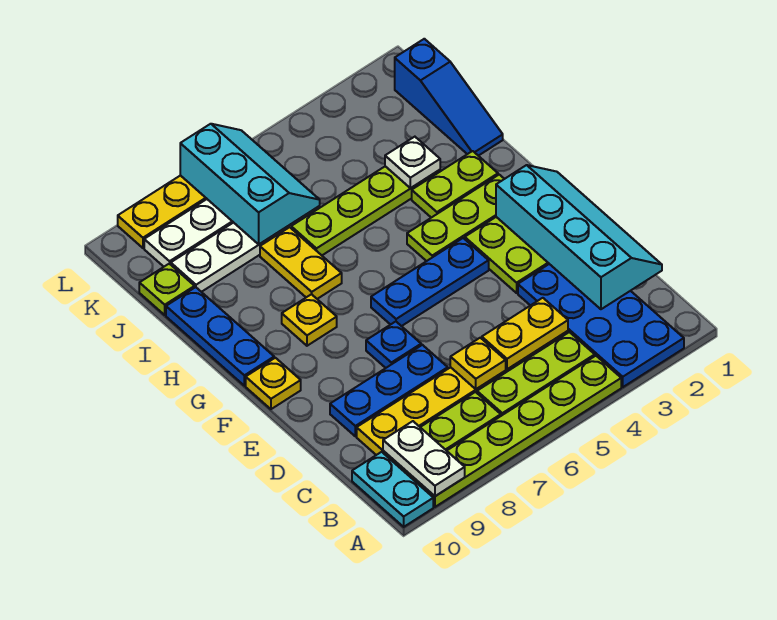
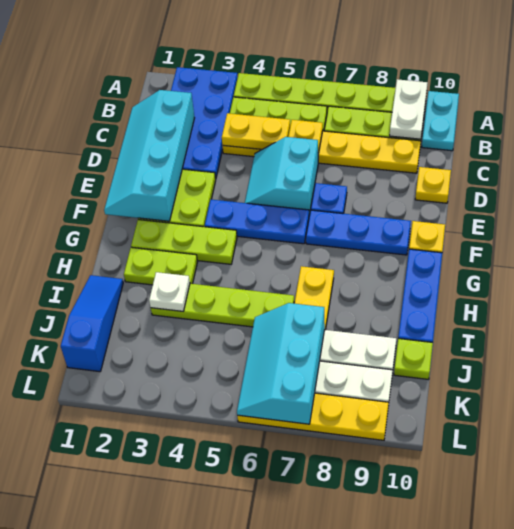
none -> cyan slope D5:E6 level 1 top 6
blue plate D7:D9 level 1 -> blue plate F7:F9 level 1
yellow plate G8 level 1 -> yellow plate D10 level 1

